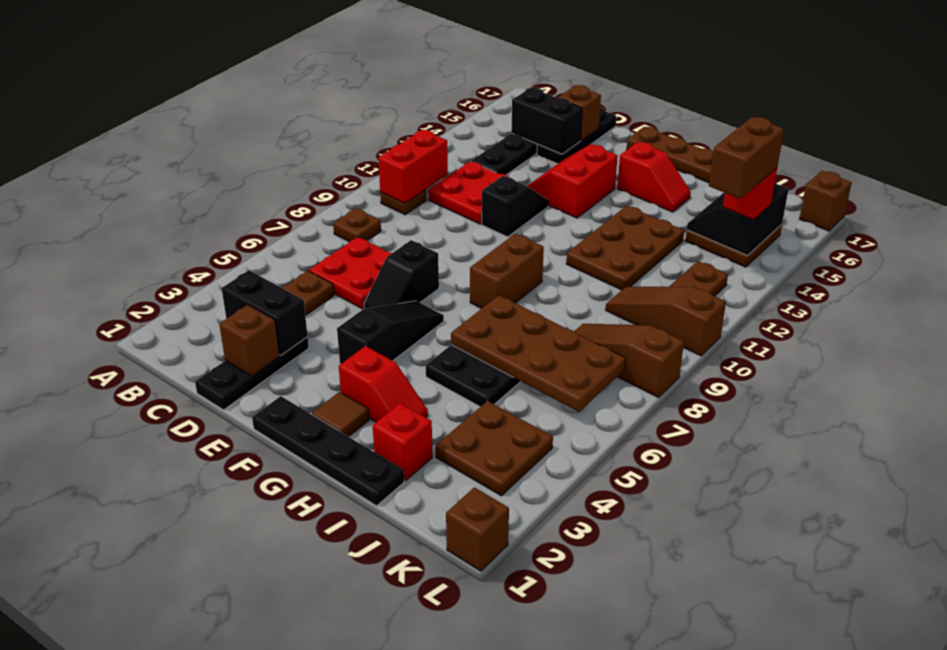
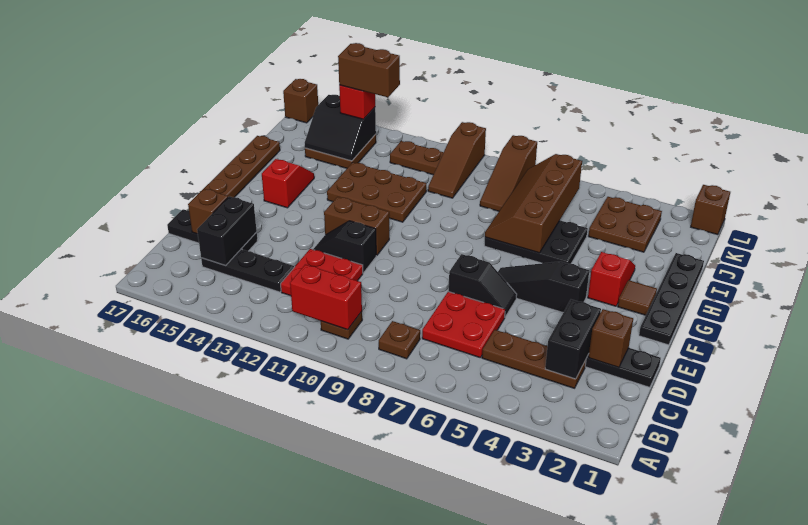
red slope E13:F14 level 1 top F -> none
brown brick G8:G9 level 1 -> brown brick F11:F12 level 1
brown plate H6:K7 level 2 -> brown slope H6:K7 level 2 top 6
red brick I2 level 1 -> none

